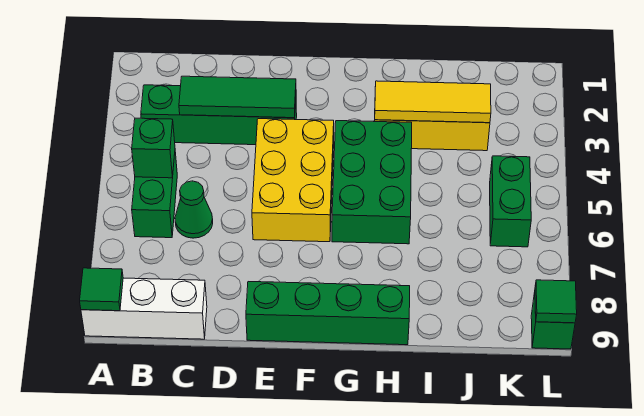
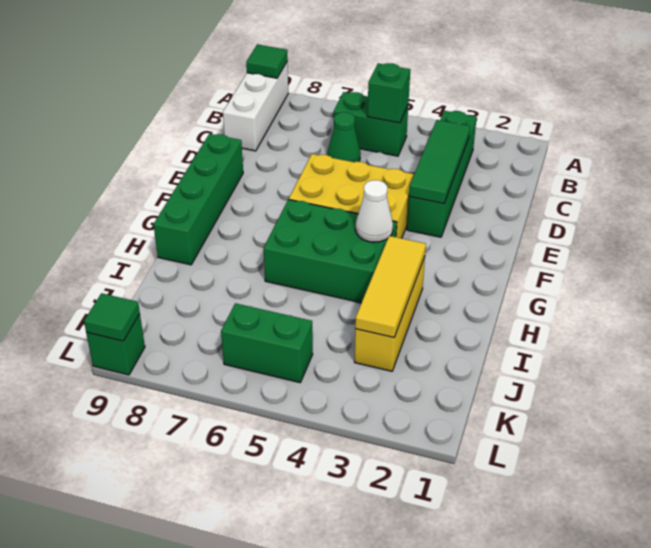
none -> white cone G4 level 2

